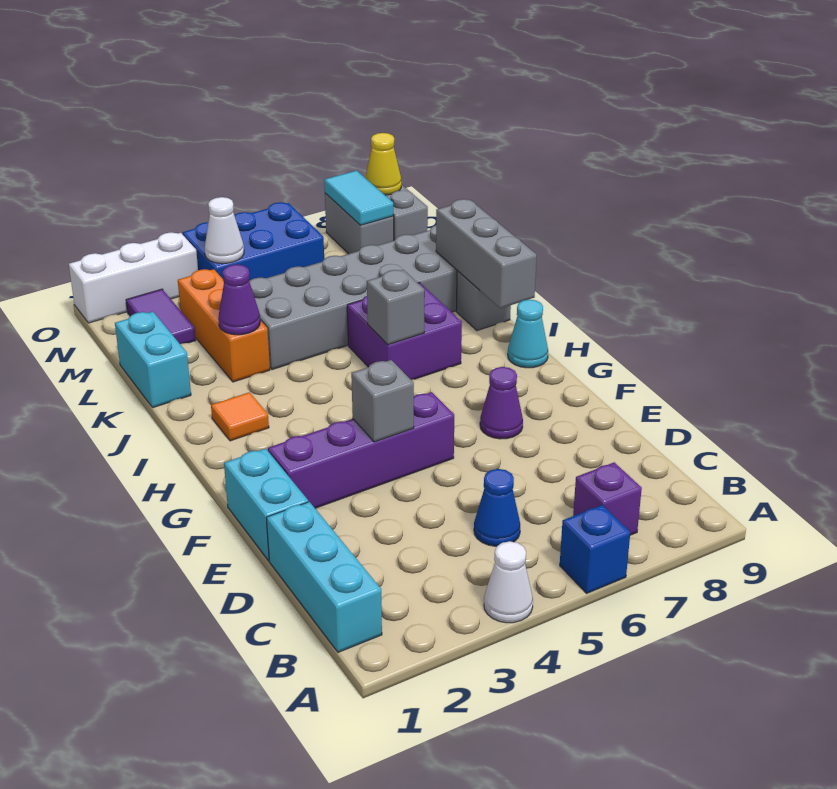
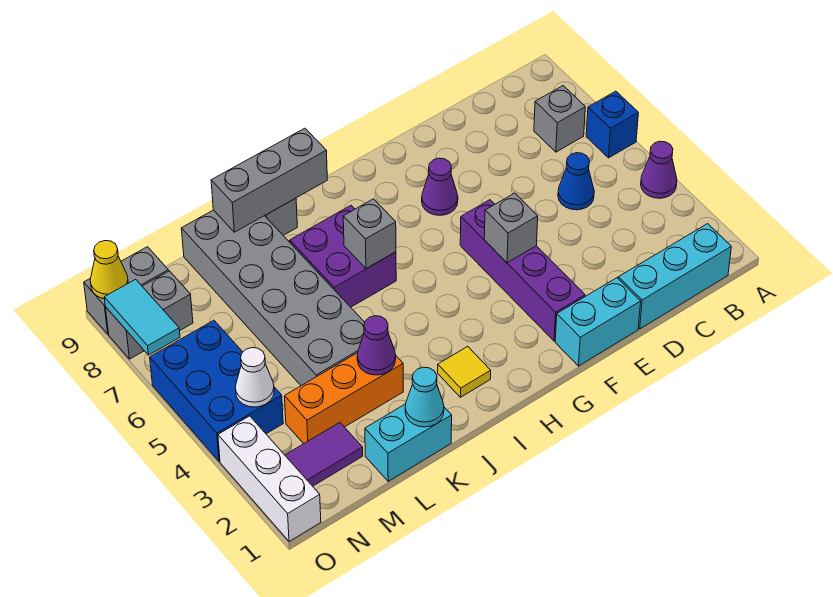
white cone A4 level 1 -> purple cone A4 level 1
purple brick B7 level 1 -> grey brick B7 level 1
cyan cone H9 level 1 -> cyan cone K1 level 2
orange tile I2 level 1 -> yellow tile I2 level 1
cyan tile N8:O8 level 2 -> cyan tile O7:O8 level 2

